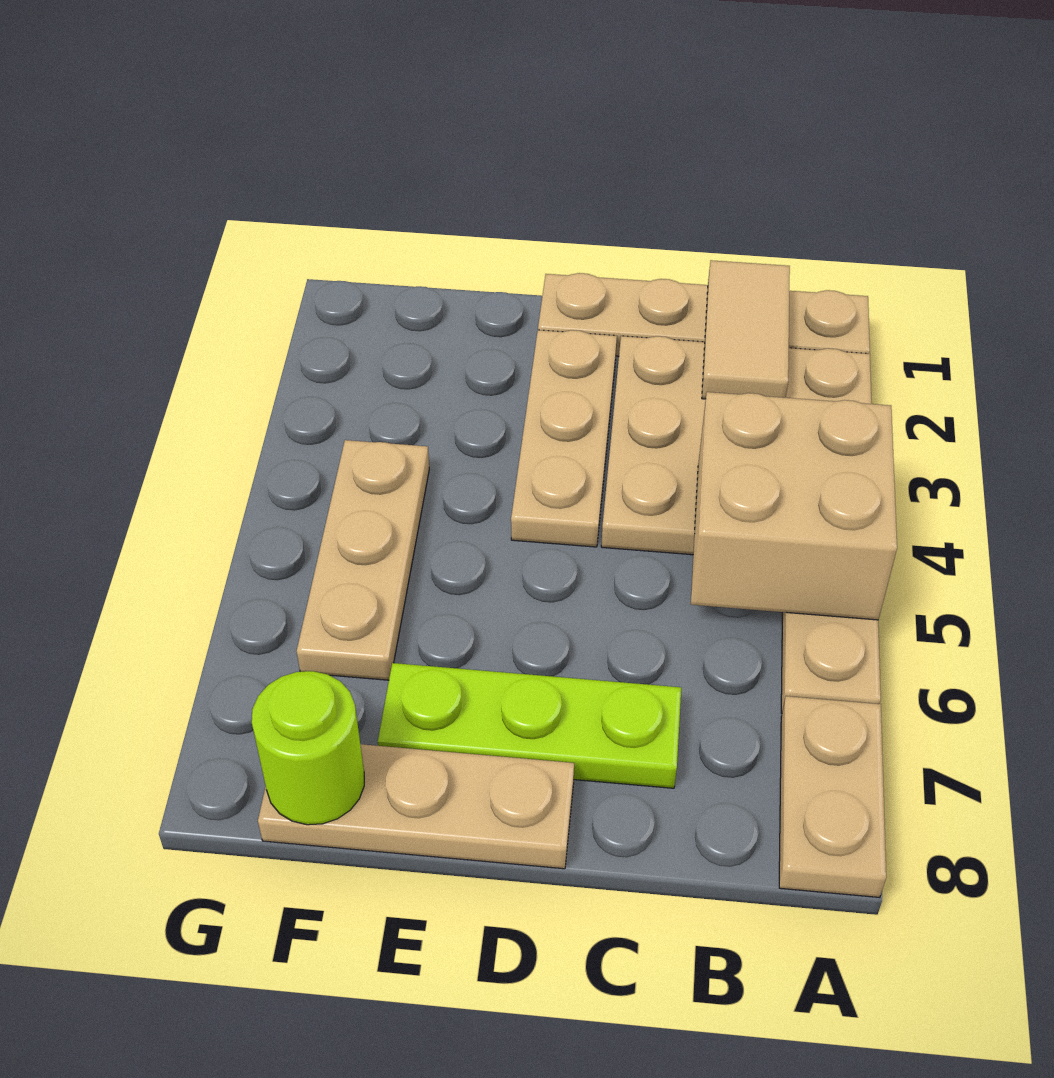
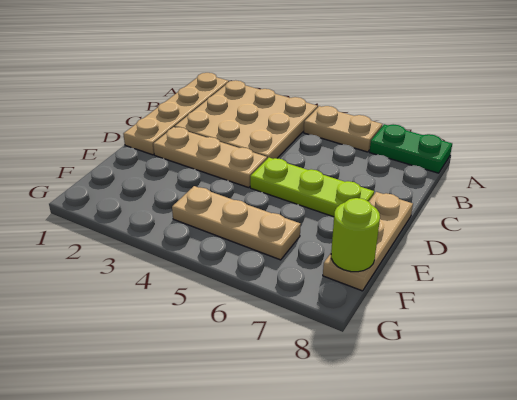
tan brick A4:B5 level 2 -> none
tan plate A7:A8 level 1 -> green plate A7:A8 level 1
tan tile B1:B2 level 2 -> none
lime plate C7:E7 level 1 -> lime plate D5:D7 level 1

